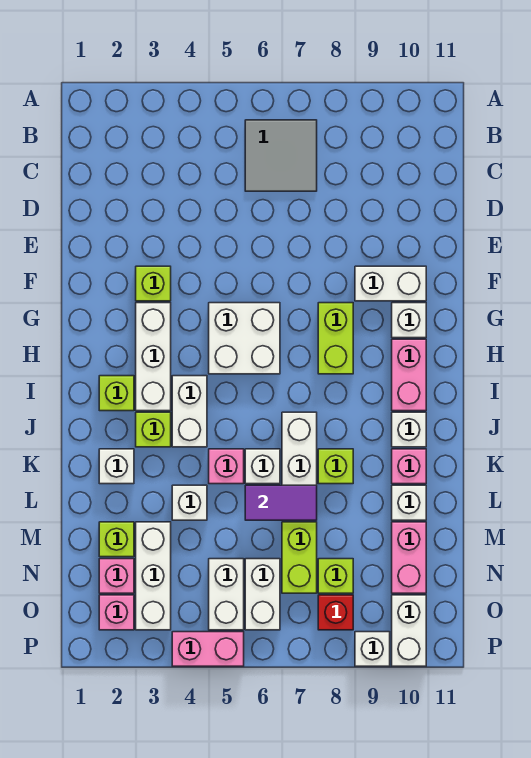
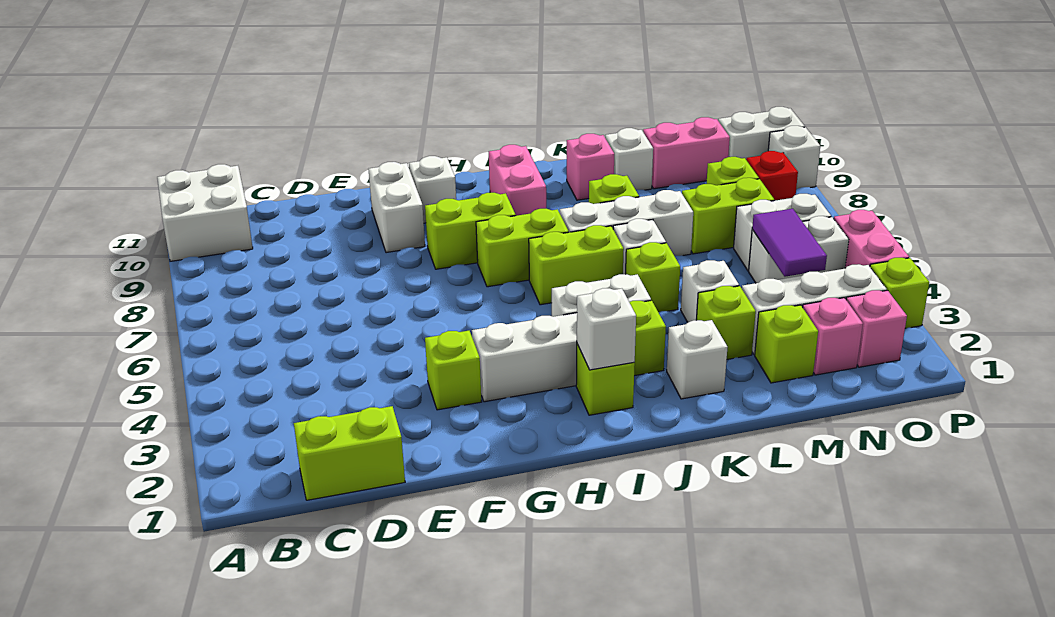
grey tile B6:C7 level 1 -> none
none -> lime brick C1:D1 level 1
white brick G5:H6 level 1 -> white brick A10:B11 level 1
none -> lime brick H7:I7 level 1
pink brick H10:I10 level 1 -> pink brick I9:I10 level 1
none -> lime brick I6:J6 level 1
white brick J10 level 1 -> white brick I2 level 2
pink brick K5 level 1 -> lime brick K5 level 1
none -> lime brick L3 level 1
purple tile L6:L7 level 2 -> purple tile N4:N5 level 2
none -> lime brick P3 level 1

